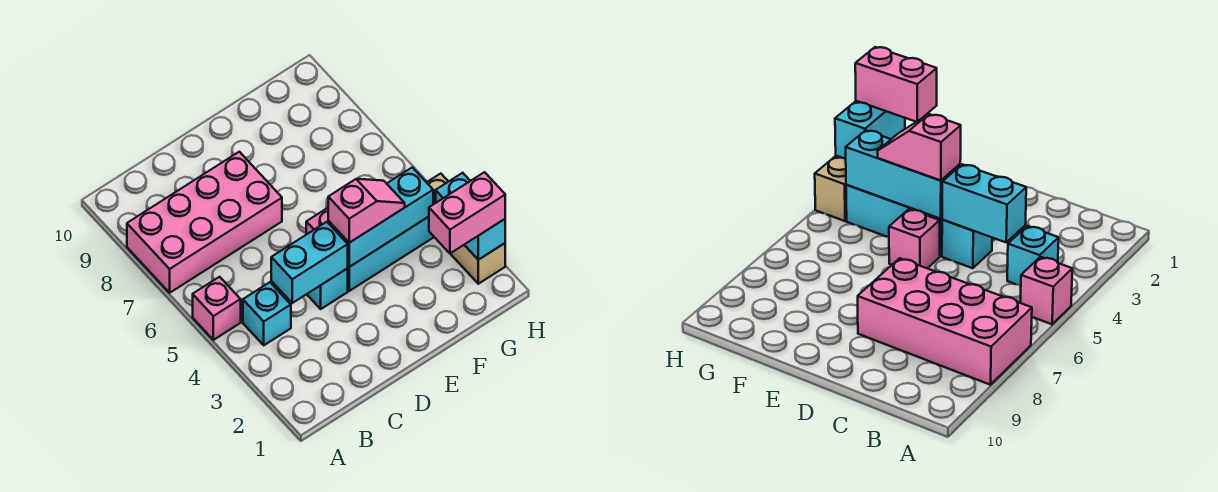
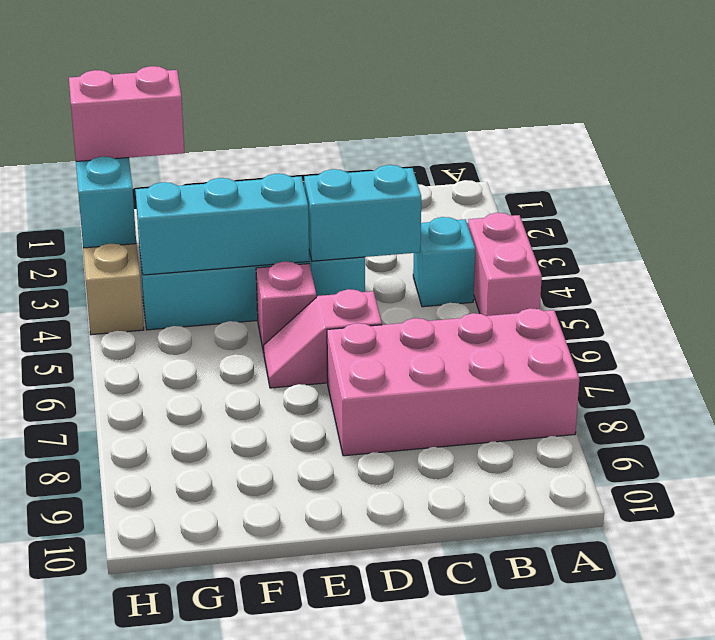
pink brick A5 level 1 -> pink brick A4:A5 level 1
pink slope E4:F4 level 3 top E -> pink slope D6:E6 level 1 top D

